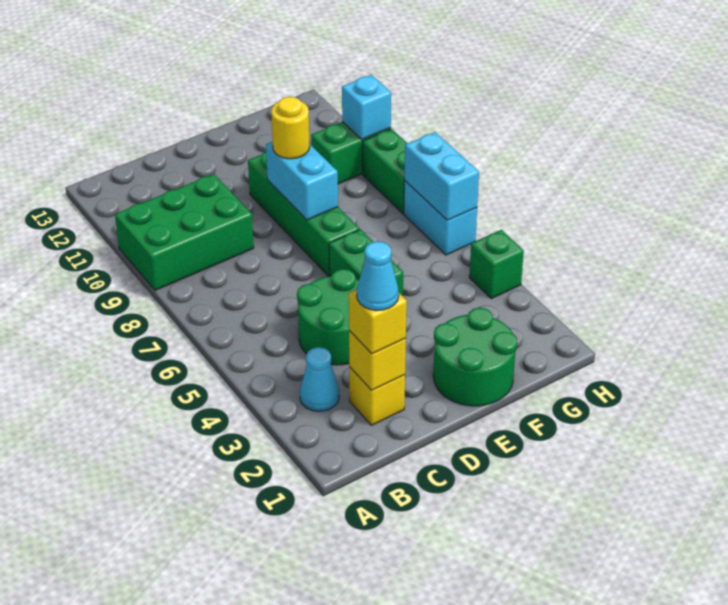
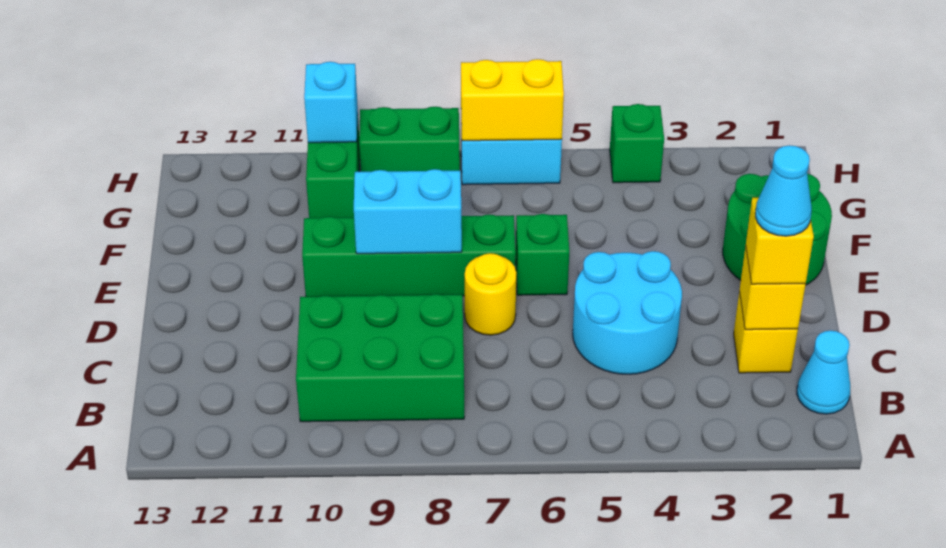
green brick A9:C10 level 1 -> green brick B8:C10 level 1
cyan cone B3 level 1 -> cyan cone B1 level 1
green round brick C4:D5 level 1 -> cyan round brick C4:D5 level 1
green brick E5:E6 level 1 -> green brick E6 level 1
yellow round brick E9 level 3 -> yellow round brick D7 level 1
cyan brick H6:H7 level 2 -> yellow brick H6:H7 level 2

